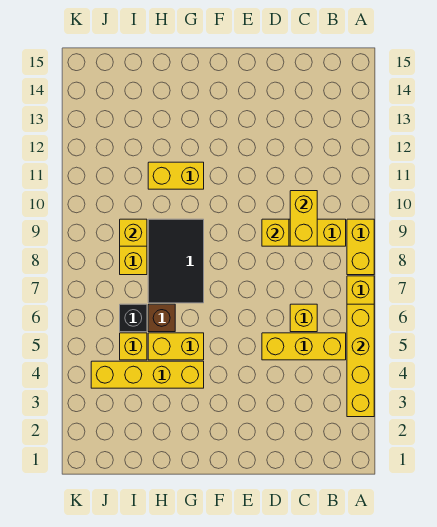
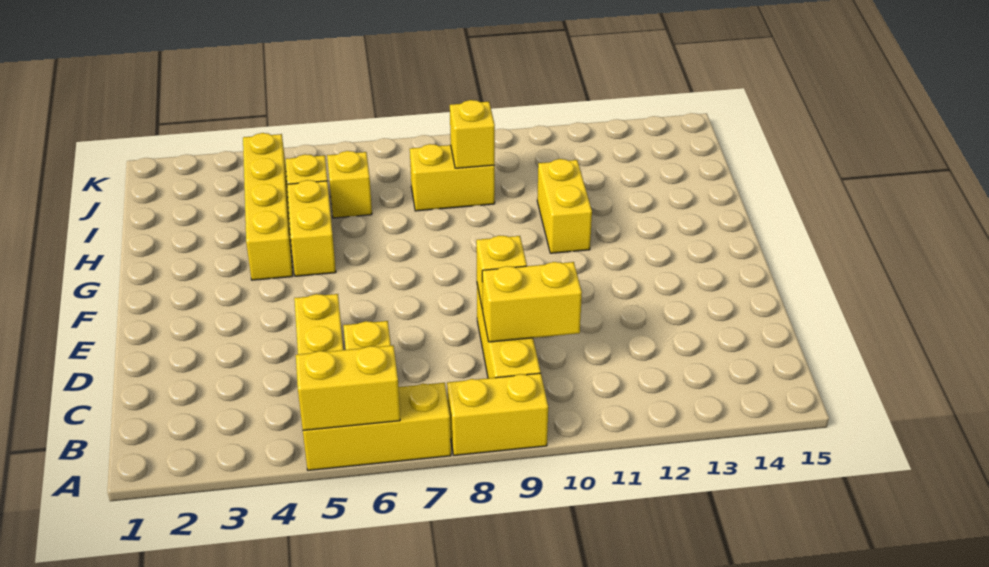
yellow brick A3:A6 level 2 -> yellow brick A5:A6 level 2
black tile G7:H9 level 1 -> none
brown brick H6 level 1 -> none
black brick I6 level 1 -> yellow brick I6 level 1

